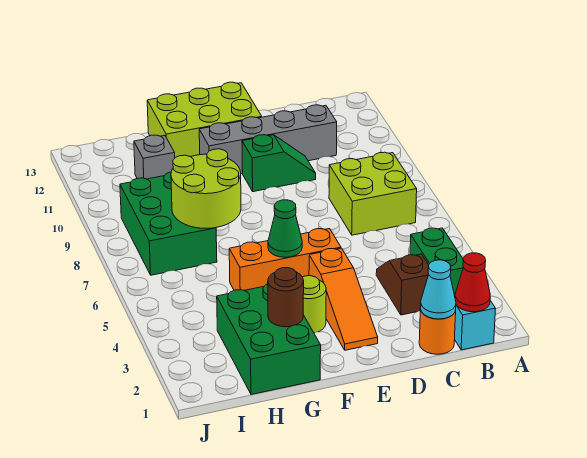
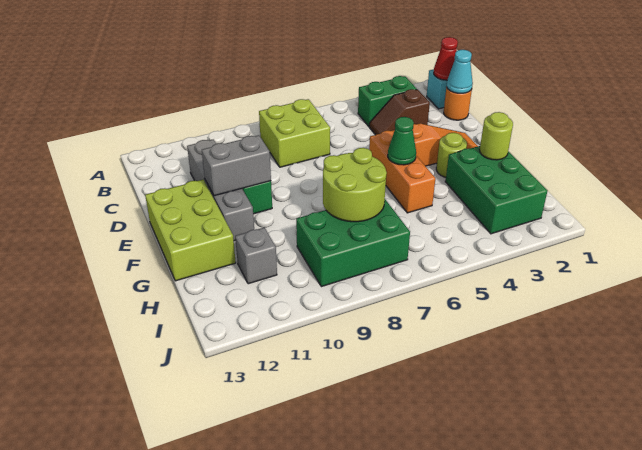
none -> grey brick E10:E11 level 2
green brick G1:H3 level 1 -> green brick G2:I3 level 1
brown round brick G2 level 2 -> lime round brick G2 level 2

